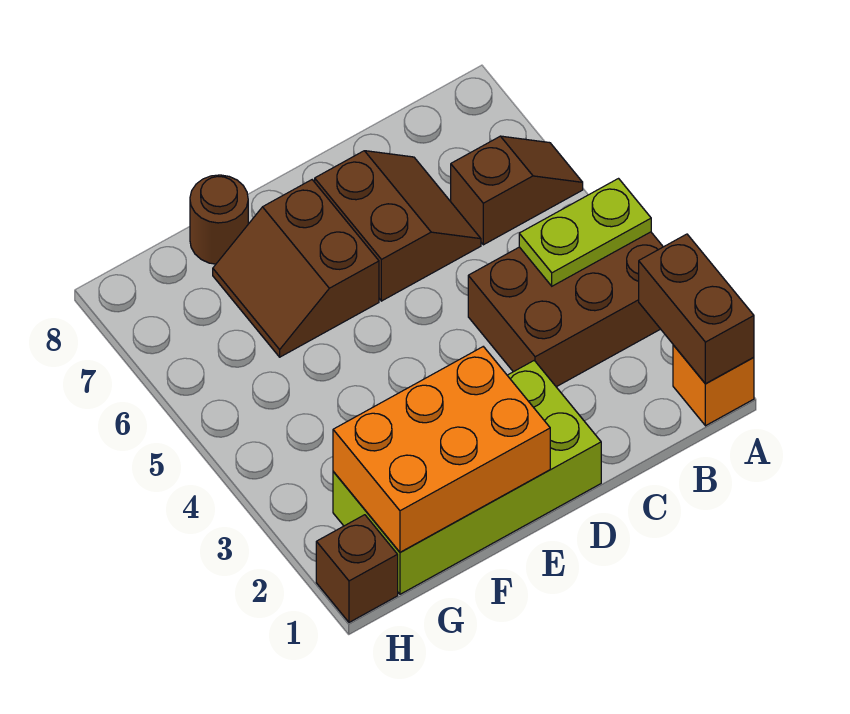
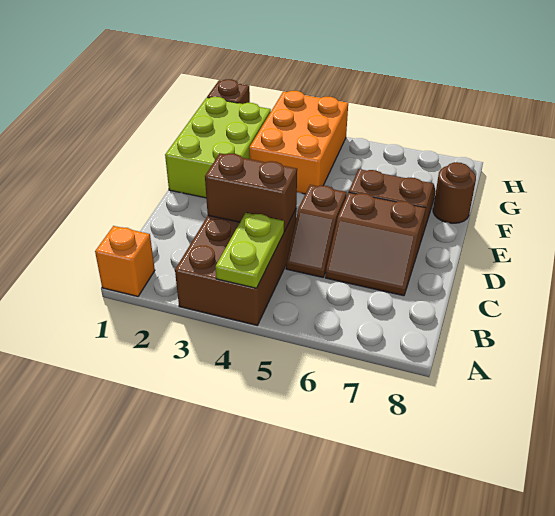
brown brick A1:A2 level 2 -> brown brick C3:C4 level 2
brown slope A6:B6 level 1 top B -> brown slope C5:D5 level 1 top D
lime brick D1:G2 level 1 -> lime brick E1:G2 level 1
orange brick E1:G2 level 2 -> orange brick F3:H4 level 1

